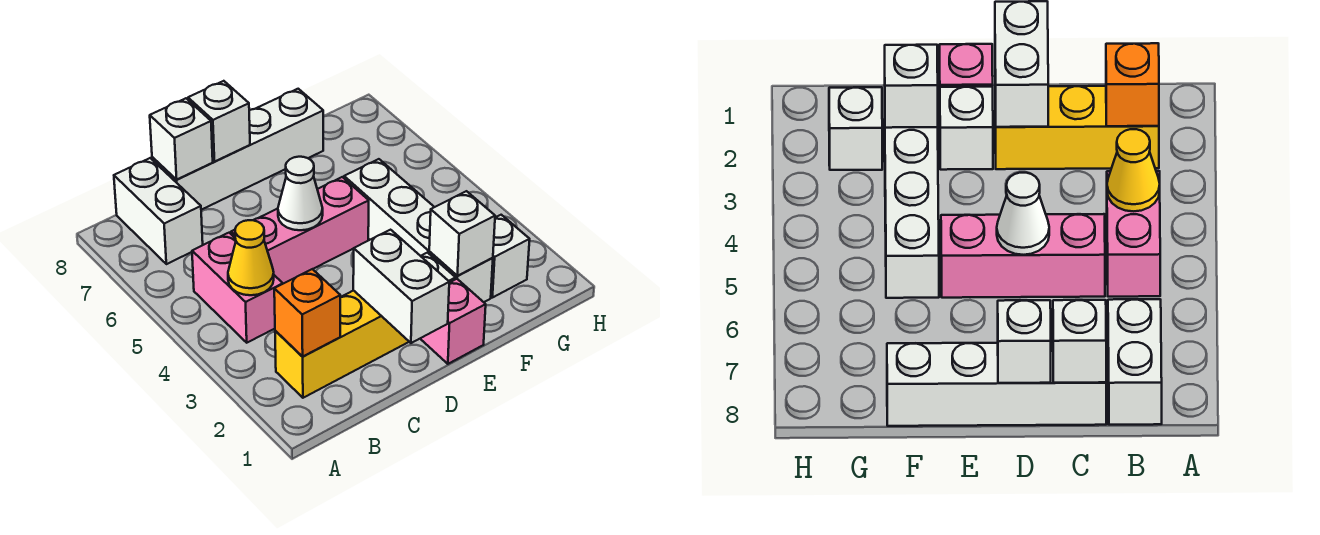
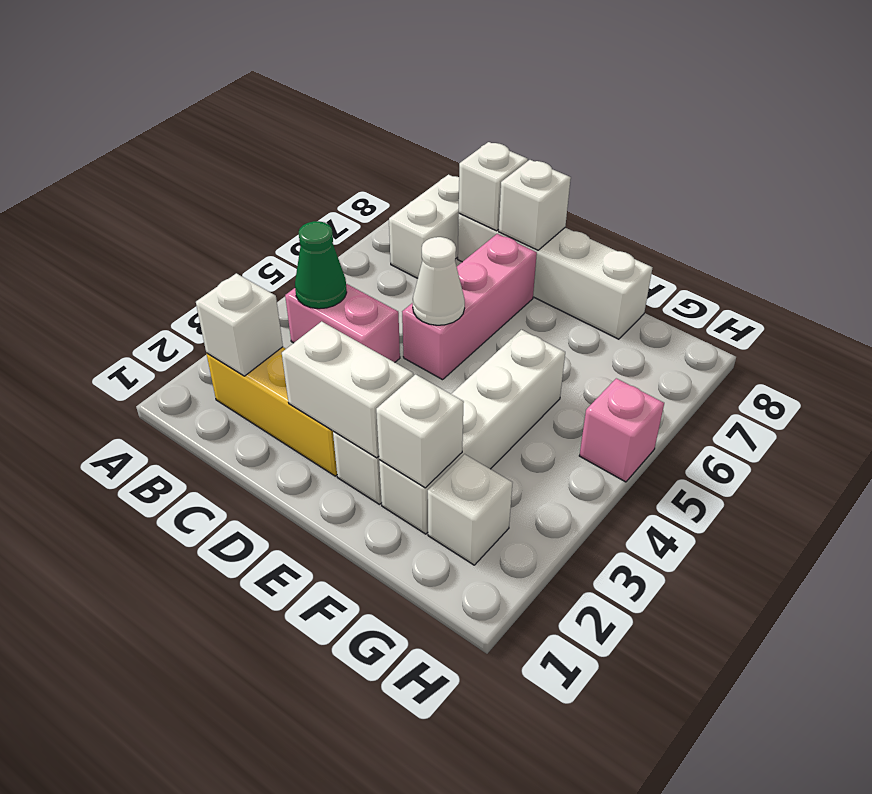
orange brick B2 level 2 -> white brick B2 level 2
pink brick B4:B5 level 1 -> pink brick B4:C4 level 1
yellow cone B4 level 2 -> green cone B4 level 2
pink brick C5:E5 level 1 -> pink brick D5:D7 level 1
white brick D1:D2 level 2 -> white brick D2:E2 level 2
pink brick E1 level 1 -> pink brick H5 level 1

